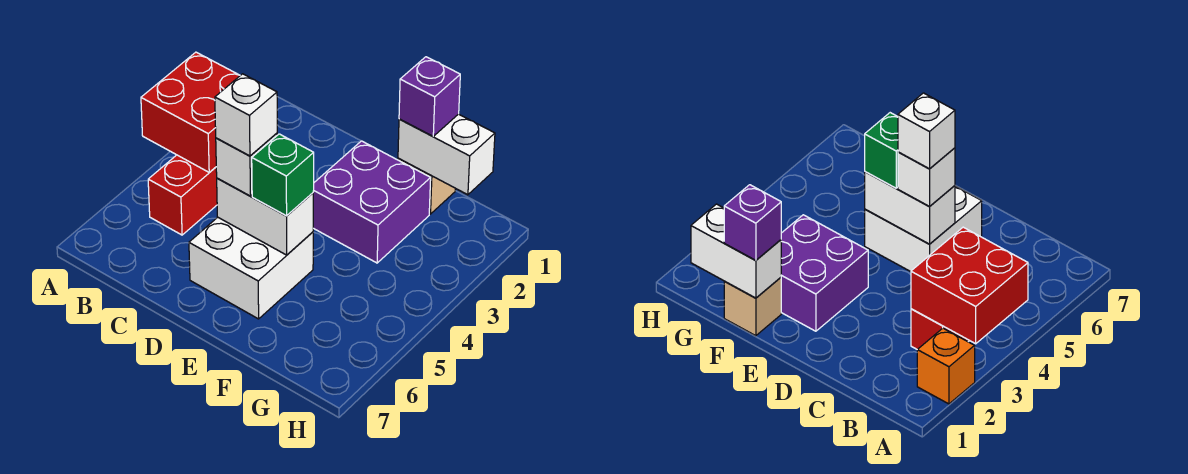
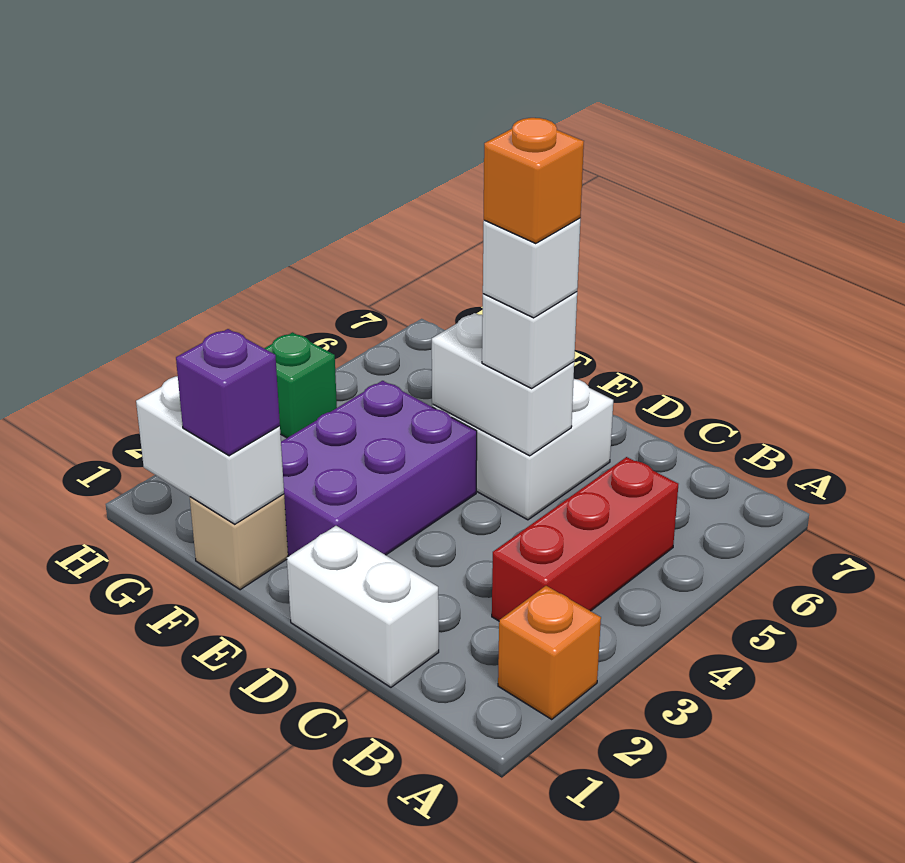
red brick A3:B4 level 2 -> none
none -> white brick C1:D1 level 1
none -> orange brick D5 level 5
purple brick E2:F3 level 1 -> purple brick E2:F4 level 1
green brick E5 level 3 -> green brick H4 level 1

